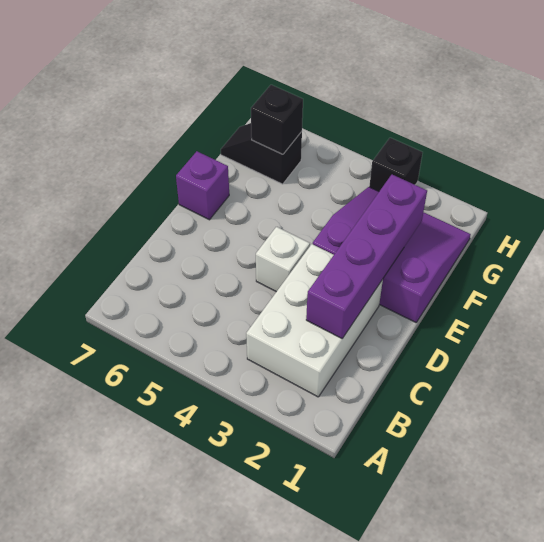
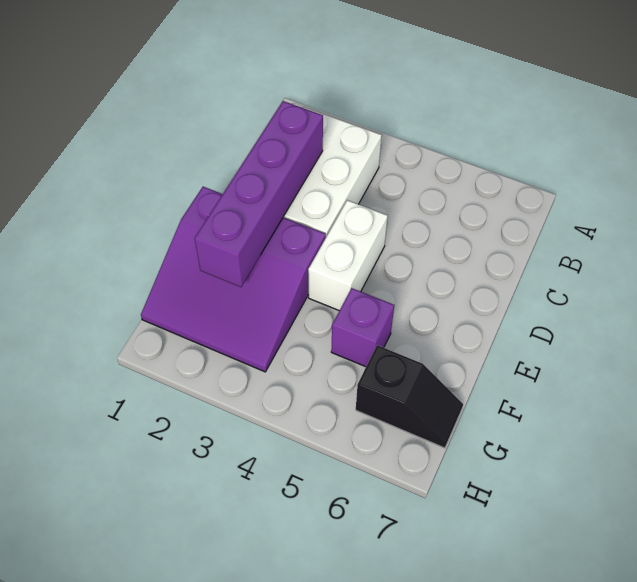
white brick D4 level 1 -> white brick D4:E4 level 1
purple brick E7 level 1 -> purple brick F5 level 1
black brick G6 level 2 -> none
black brick H3 level 1 -> none

